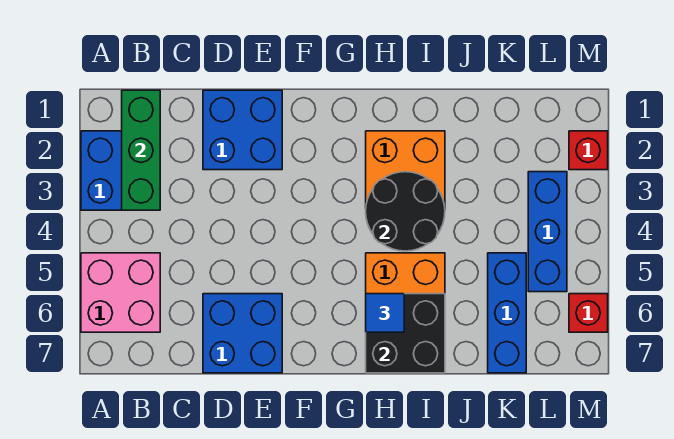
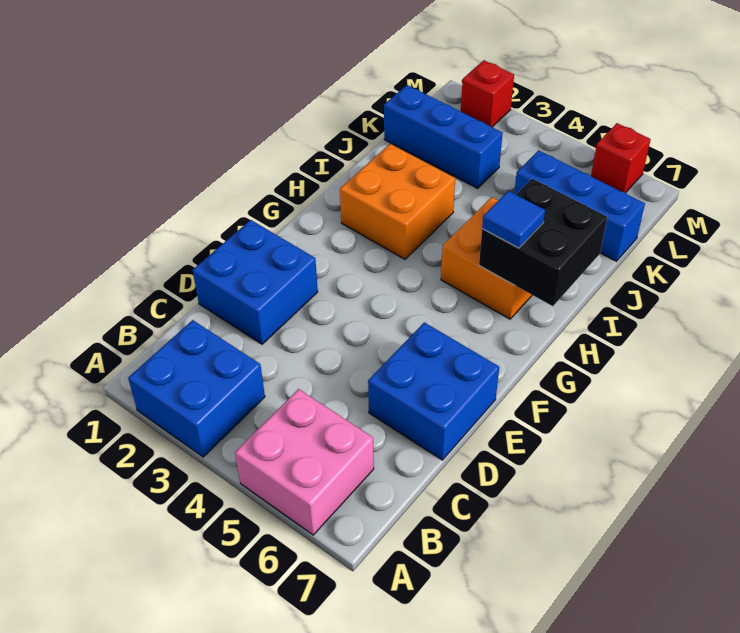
green brick B1:B3 level 2 -> none
black round brick H3:I4 level 2 -> none
blue brick L3:L5 level 1 -> blue brick K1:K3 level 1

